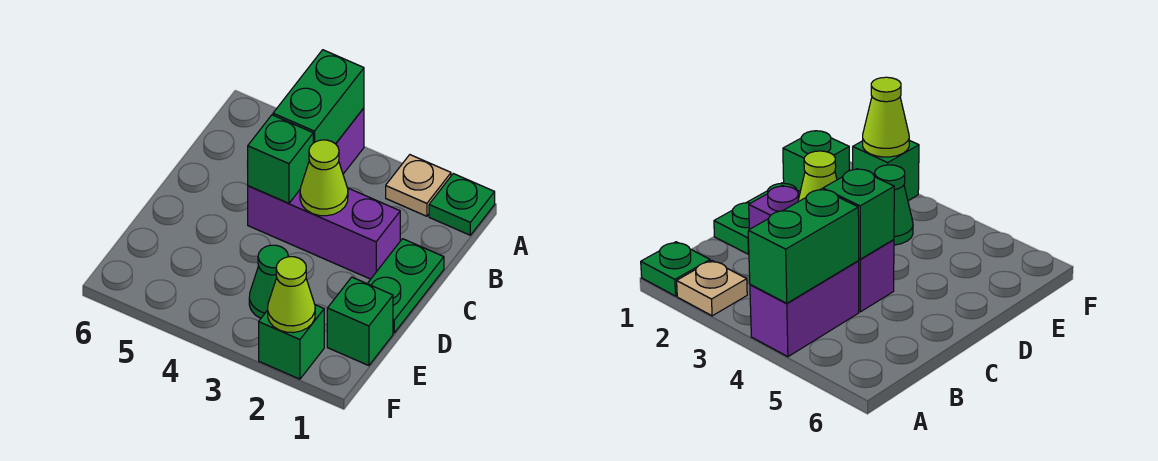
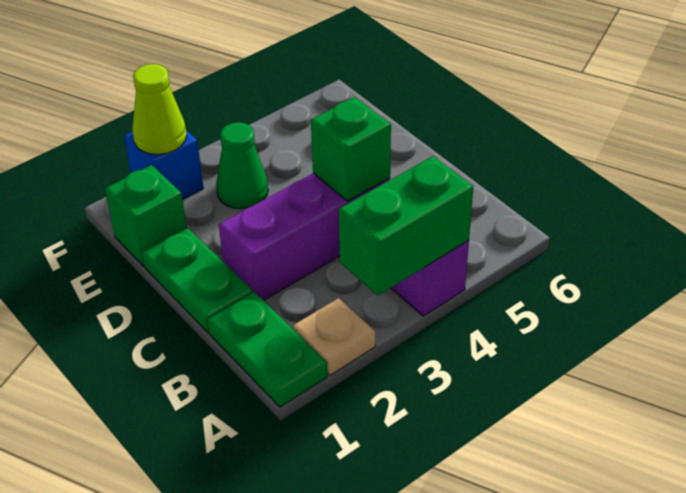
green plate A1 level 1 -> green plate A1:B1 level 1
green brick A4:B4 level 2 -> green brick A3:A4 level 2
lime cone C3 level 2 -> none
green brick F2 level 1 -> blue brick F2 level 1

